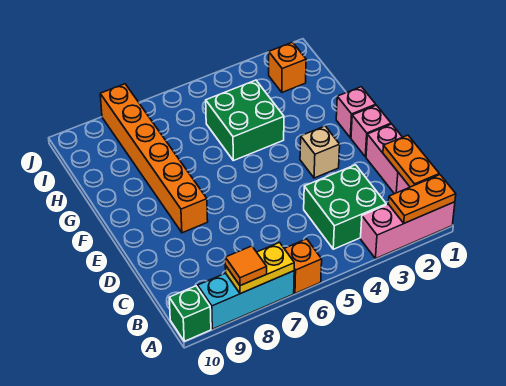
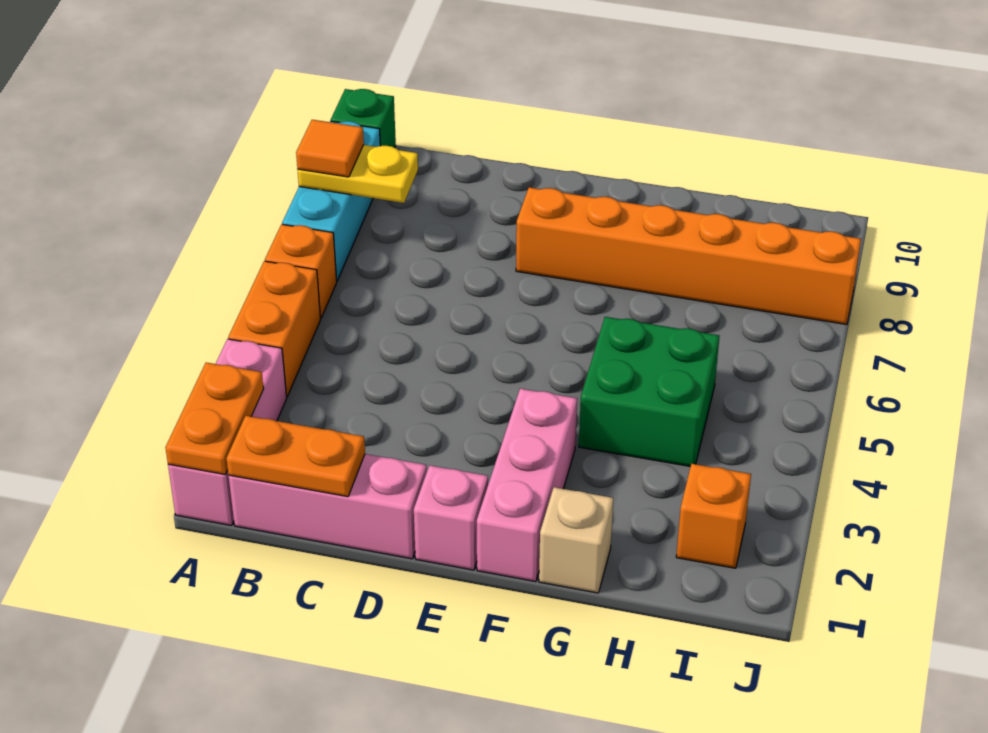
none -> orange brick A4:A5 level 1
yellow plate A7:A8 level 2 -> yellow plate A8:B8 level 2
green brick B3:C4 level 1 -> none
pink brick C1:D1 level 1 -> pink brick B1:D1 level 1
tan brick E3 level 1 -> tan brick G1 level 1
pink brick F1 level 1 -> pink brick F1:F3 level 1

